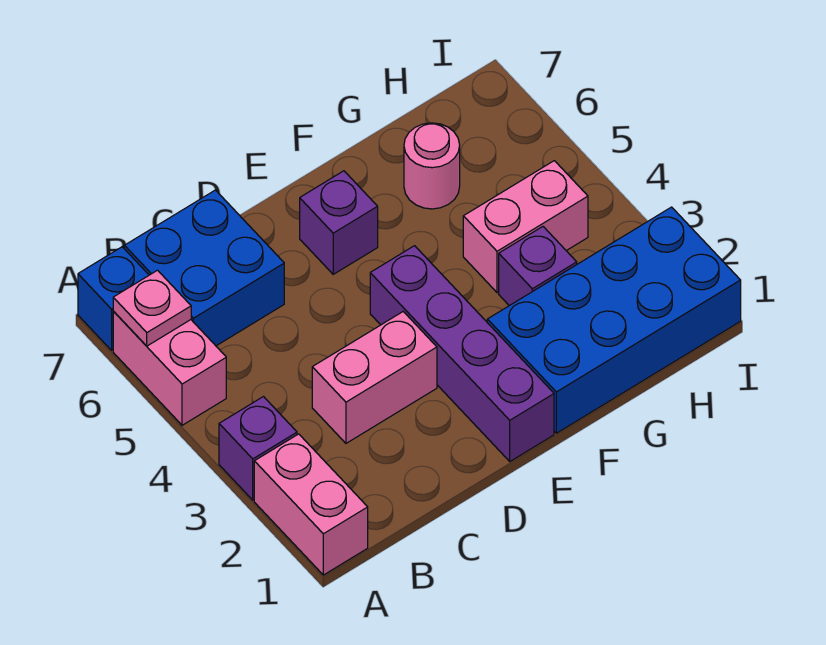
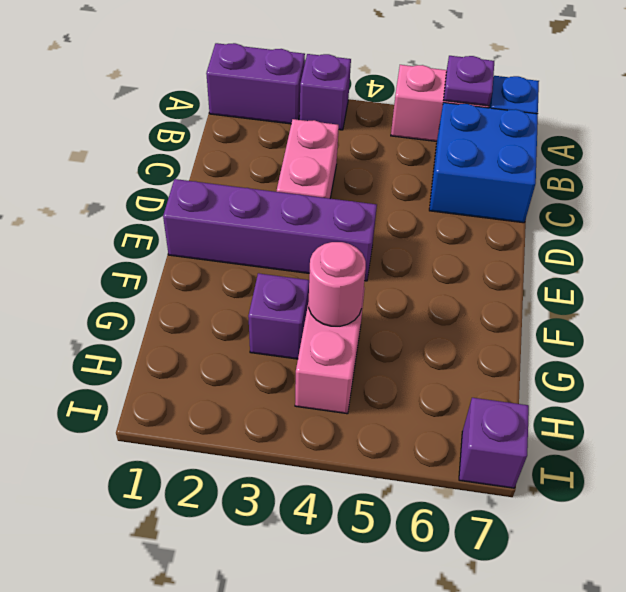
pink brick A1:A2 level 1 -> purple brick A1:A2 level 1
pink plate A6 level 2 -> purple plate A6 level 2
purple brick E6 level 1 -> purple brick I7 level 1
blue brick F1:I2 level 1 -> none
pink round brick G6 level 1 -> pink round brick G4 level 2

